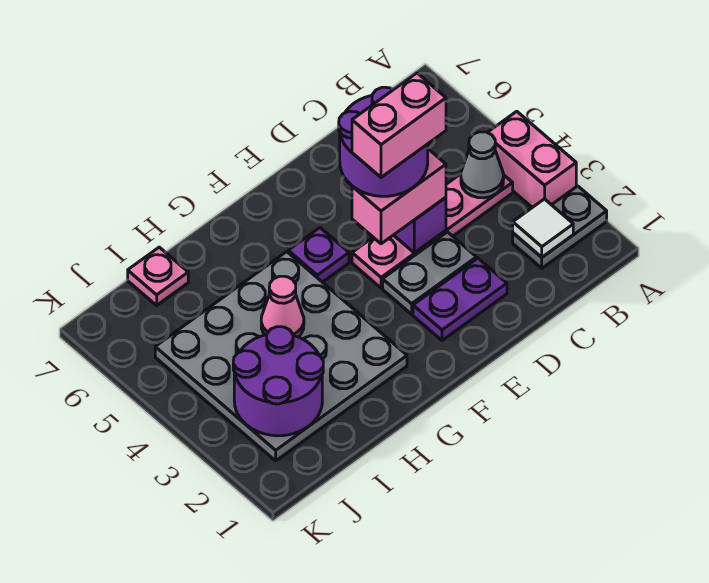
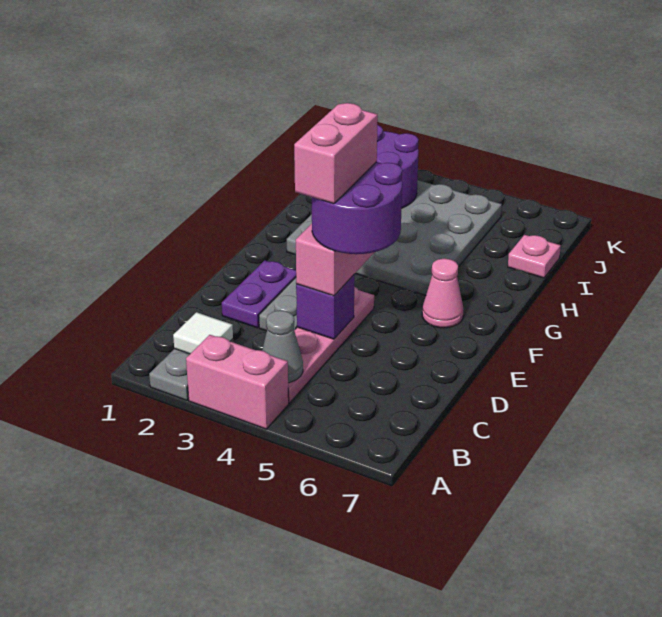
purple plate F5 level 1 -> none
pink cone H4 level 2 -> pink cone F6 level 1

